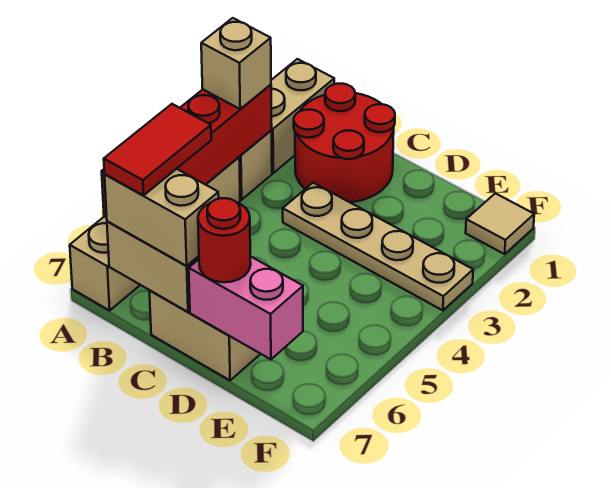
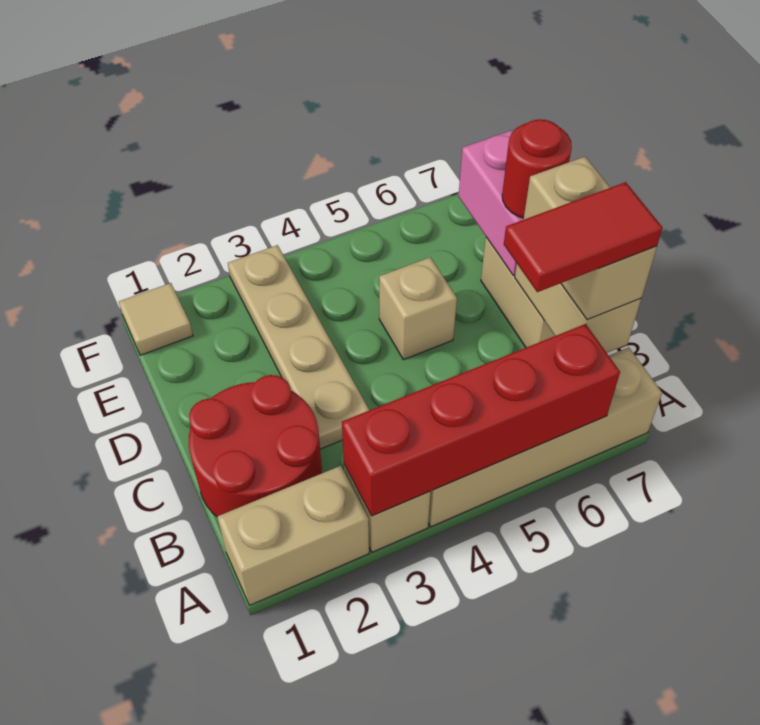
tan brick A3 level 3 -> tan brick D5 level 1

